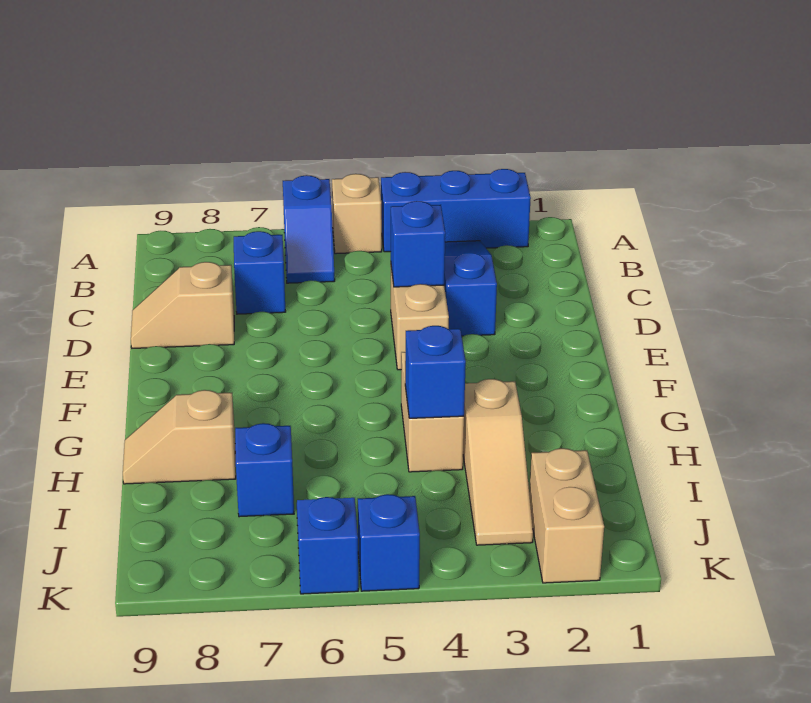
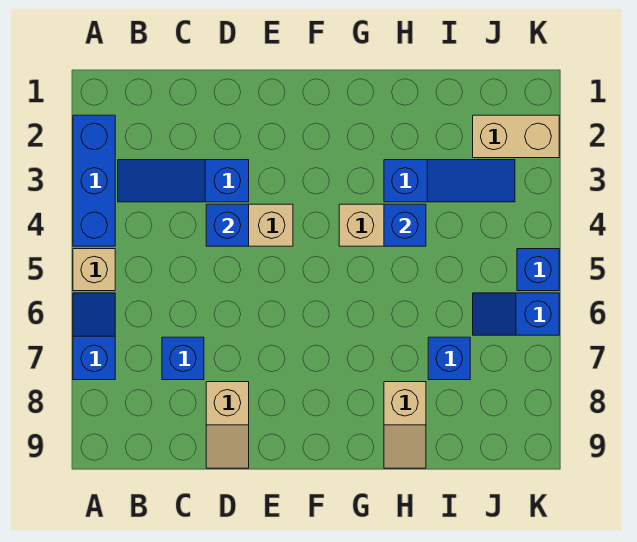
blue slope A6:B6 level 1 top A -> blue slope A6:A7 level 1 top 7
tan slope H3:J3 level 1 top H -> blue slope H3:J3 level 1 top H

